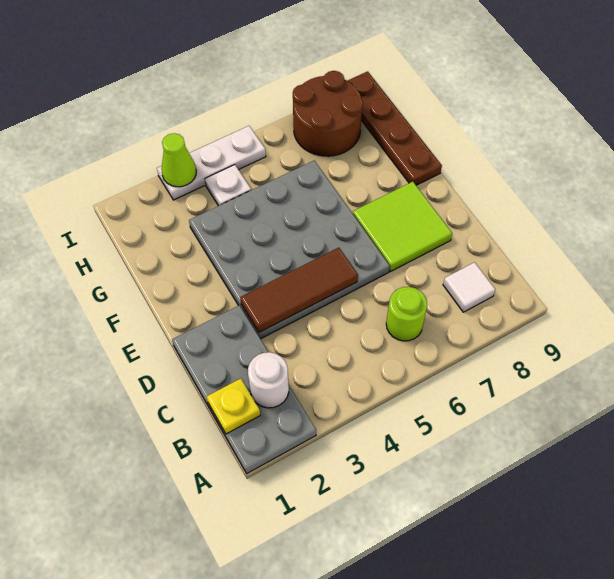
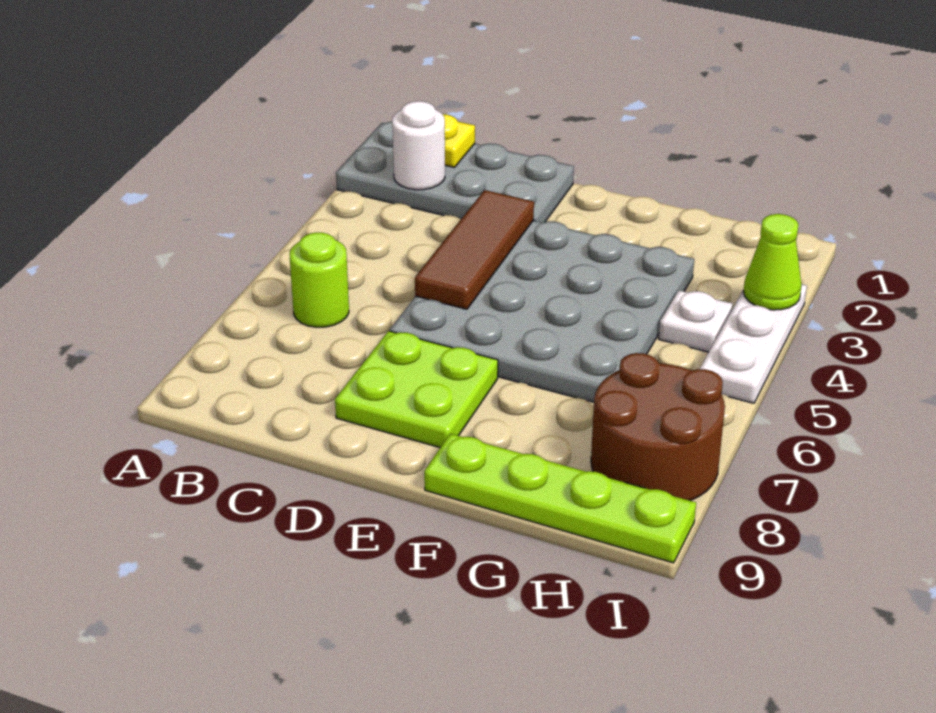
white tile B8 level 1 -> none
lime tile D7:E8 level 1 -> lime plate D7:E8 level 1
brown plate F9:I9 level 1 -> lime plate F9:I9 level 1

